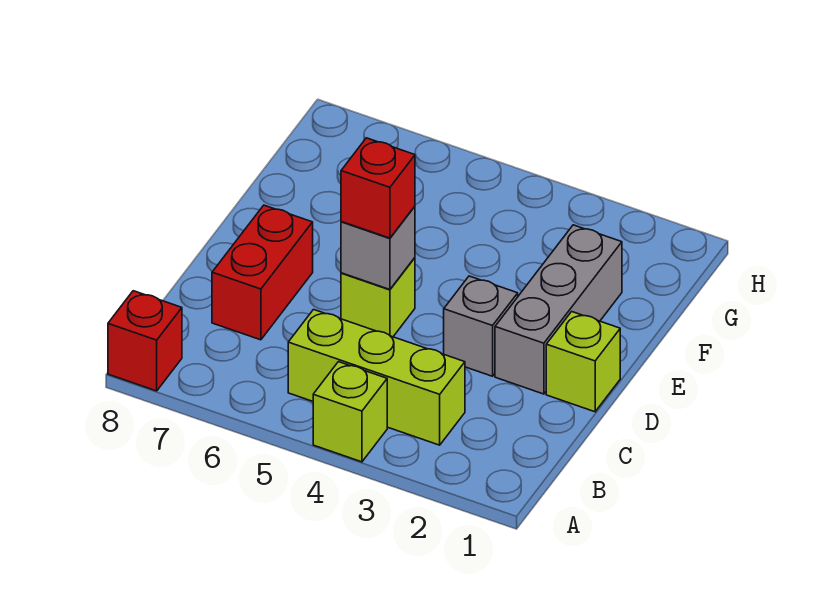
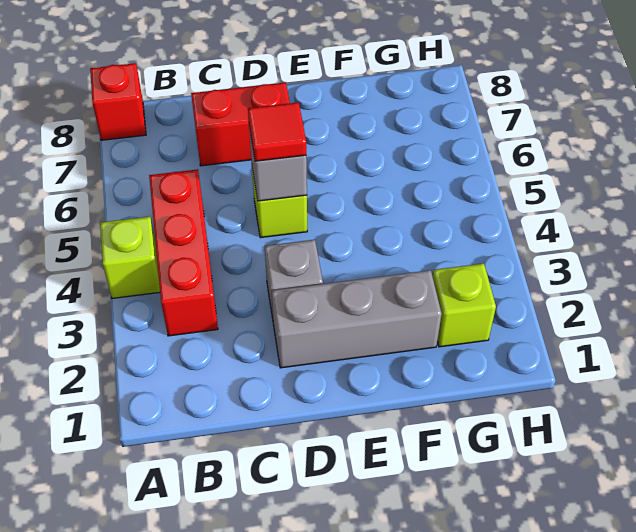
lime brick B3:B5 level 1 -> red brick B3:B5 level 1
lime brick D1 level 1 -> lime brick G2 level 1
red brick D5 level 3 -> red tile D5 level 3

